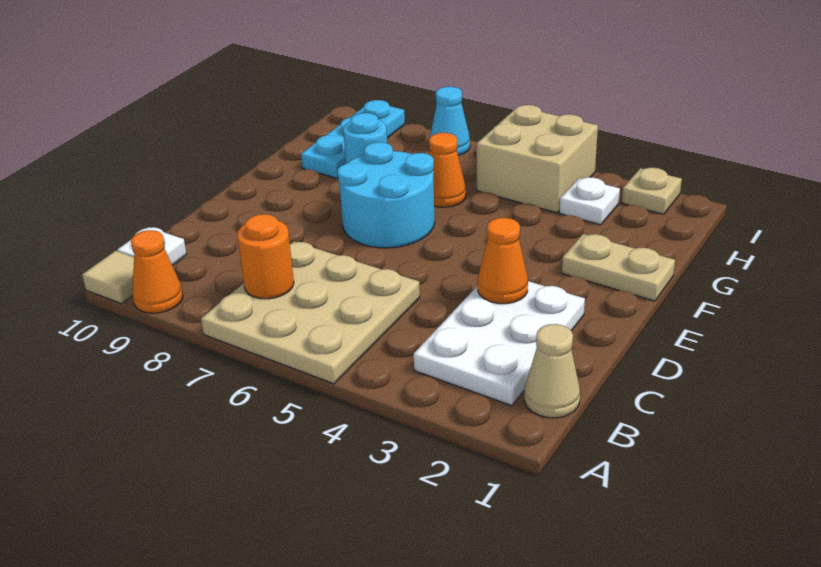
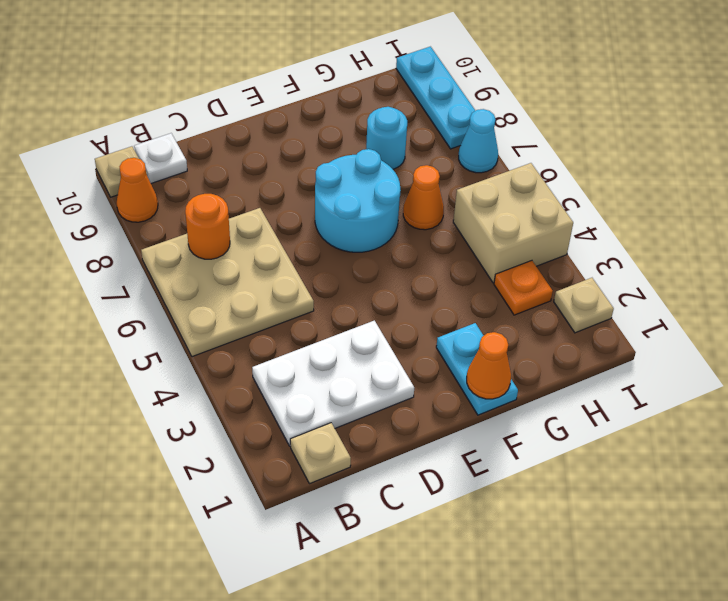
tan tile A10 level 1 -> tan plate A10 level 1
tan cone B1 level 1 -> tan plate B1 level 1
orange cone D3 level 2 -> orange cone F1 level 2
tan plate F1:F2 level 1 -> cyan plate F1:F2 level 1
cyan plate G9:I9 level 1 -> cyan plate I8:I10 level 1
white plate H3 level 1 -> orange plate H3 level 1

